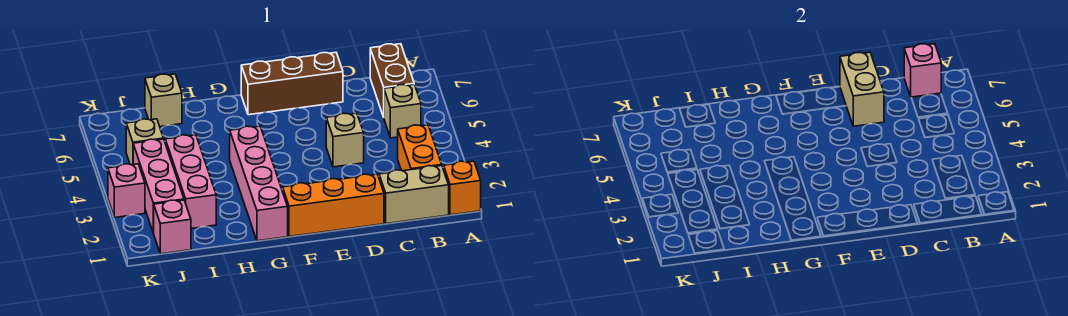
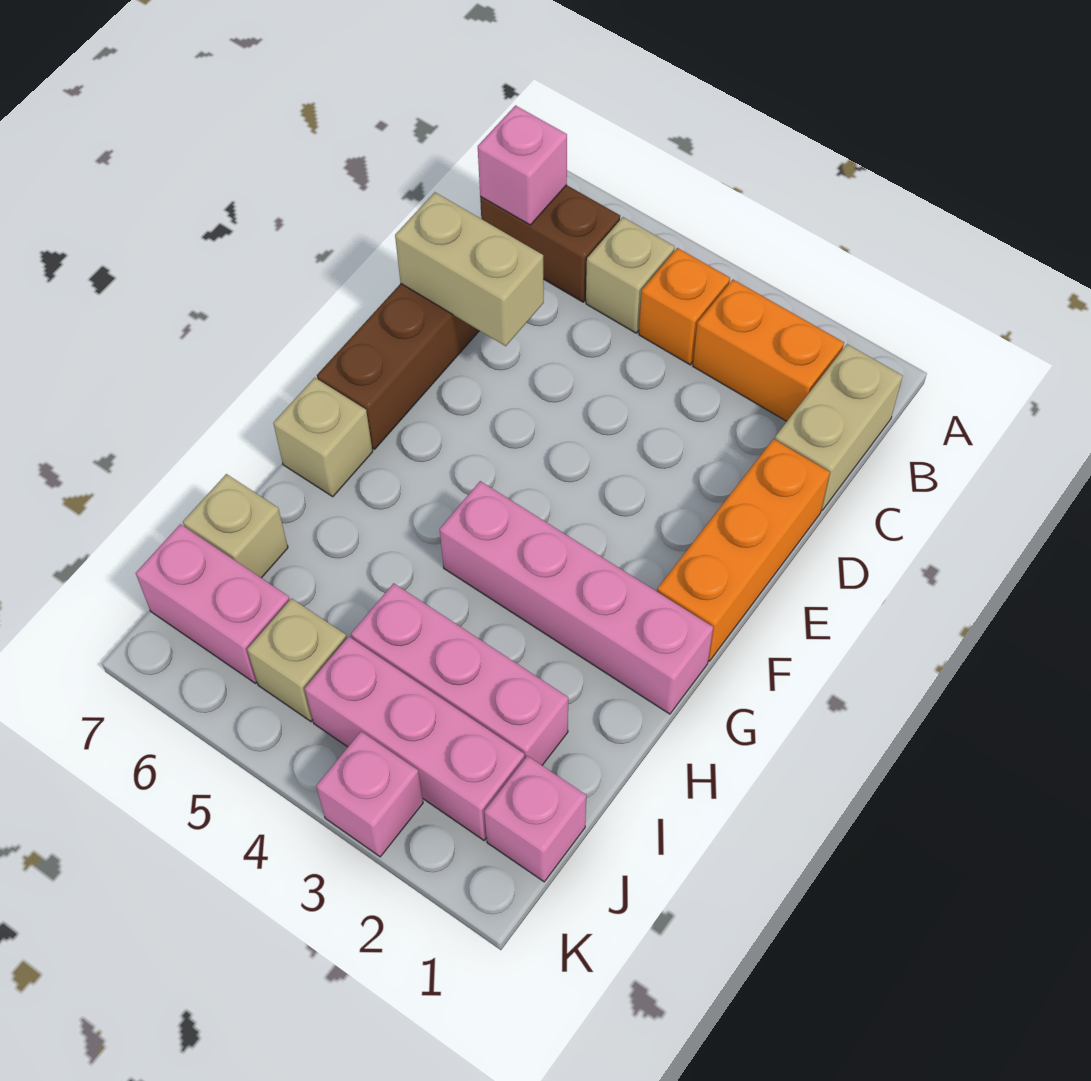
orange brick A1 level 1 -> orange brick B4 level 1
tan brick D4 level 1 -> tan brick G7 level 1
none -> pink brick J6:J7 level 1

